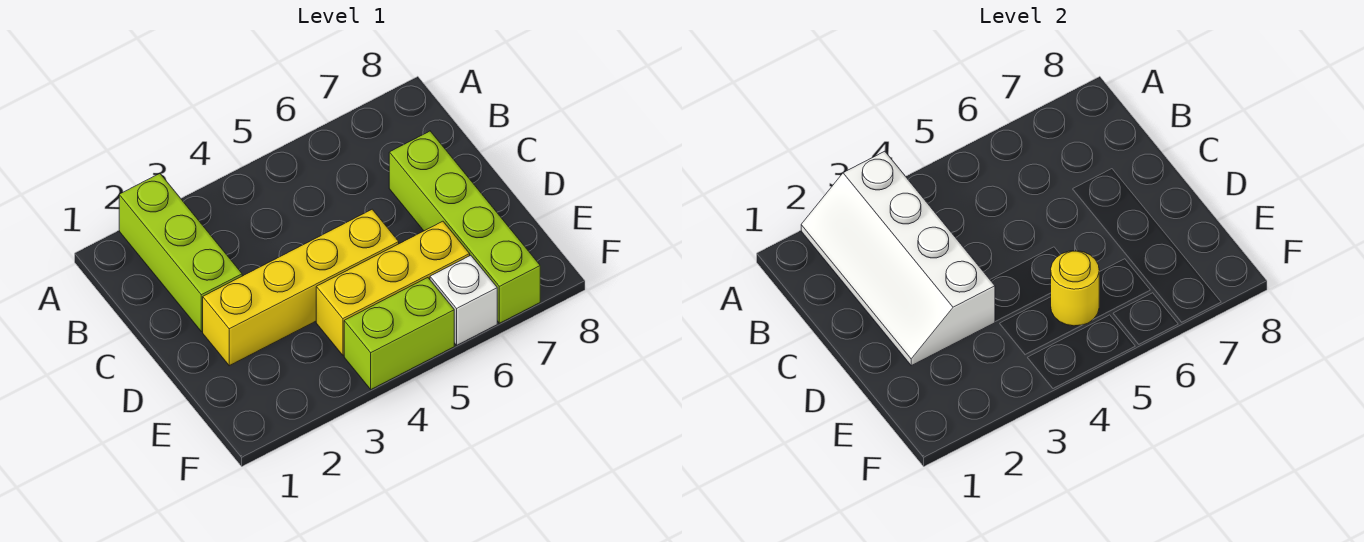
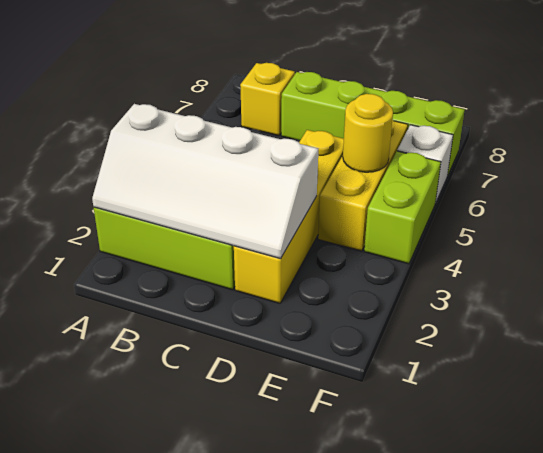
none -> yellow brick B7 level 1

